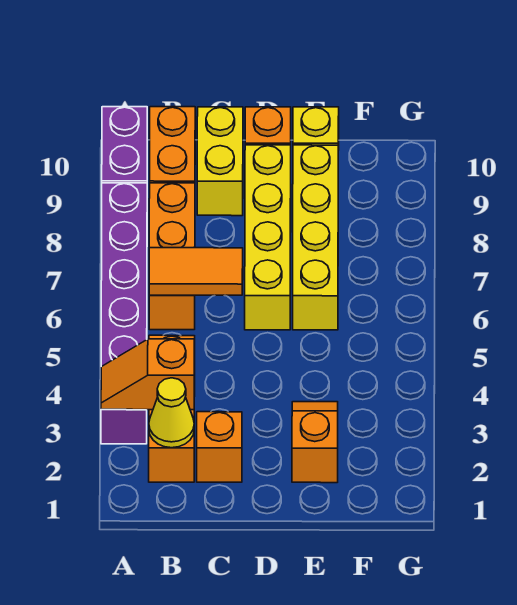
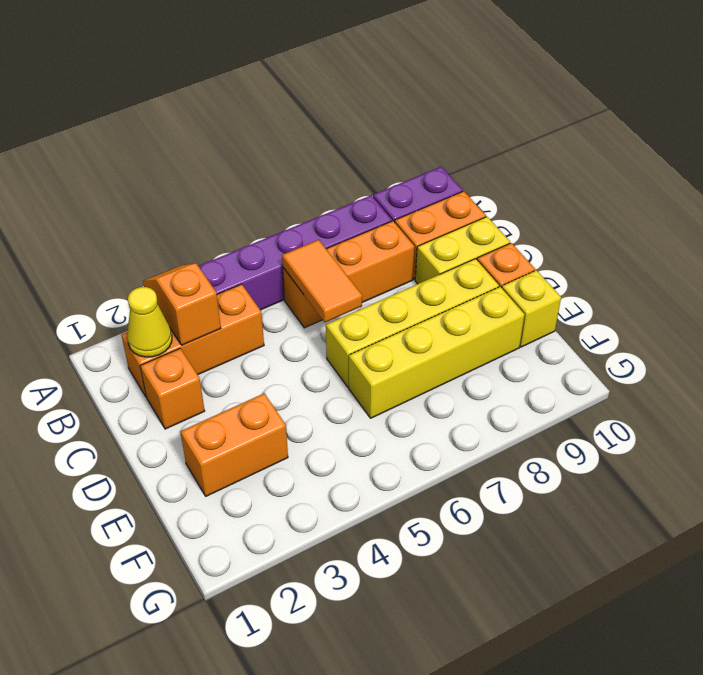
orange slope E2:E3 level 1 top 2 -> orange brick E2:E3 level 1

